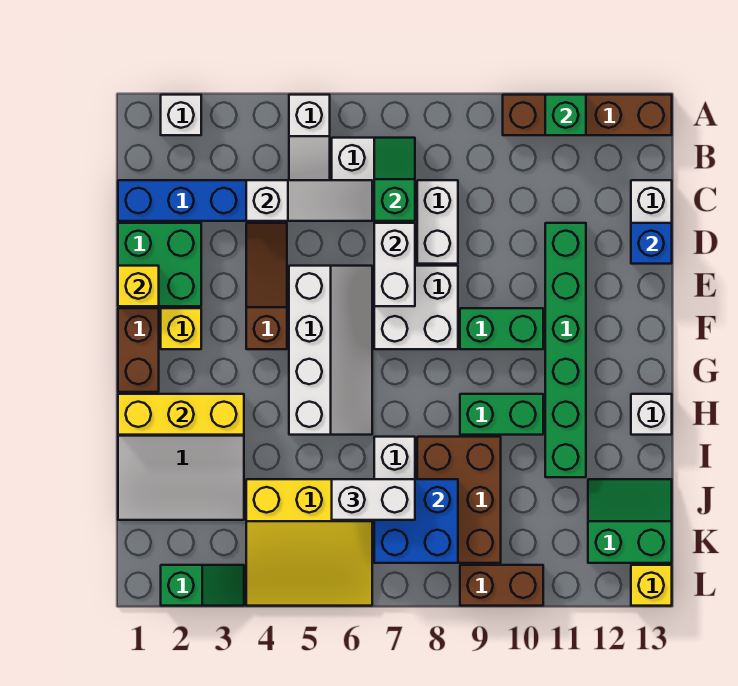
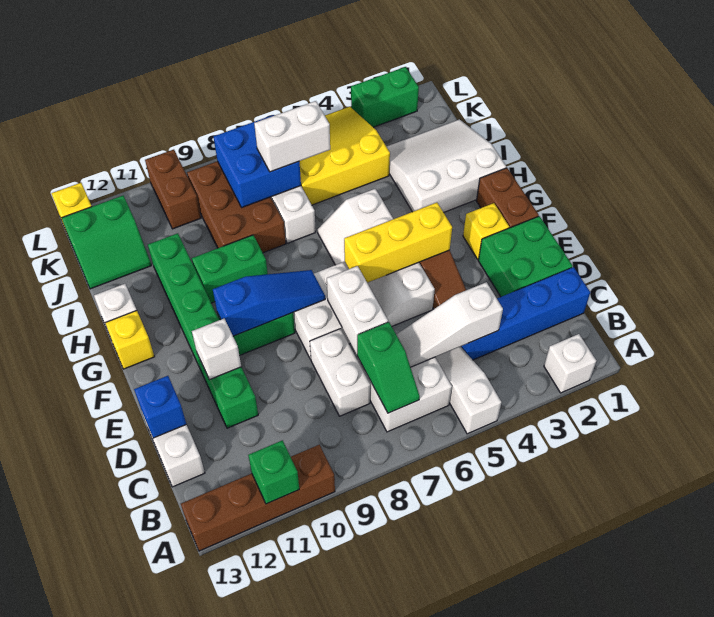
yellow brick E1 level 2 -> yellow brick G13 level 1
none -> white brick E11 level 2
none -> blue slope F8:F10 level 2 top 10
yellow brick H1:H3 level 2 -> yellow brick F4:F6 level 2
green slope L2:L3 level 1 top 2 -> green brick L2:L3 level 1
brown brick L9:L10 level 1 -> brown brick K10:L10 level 1

